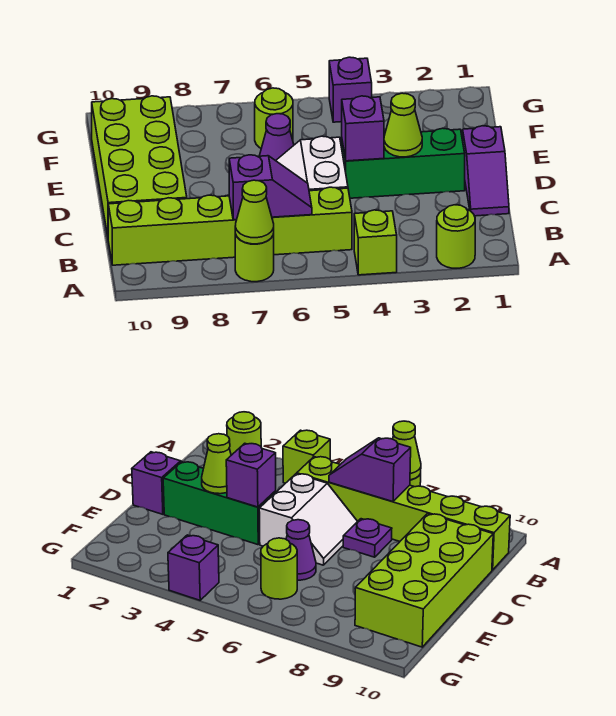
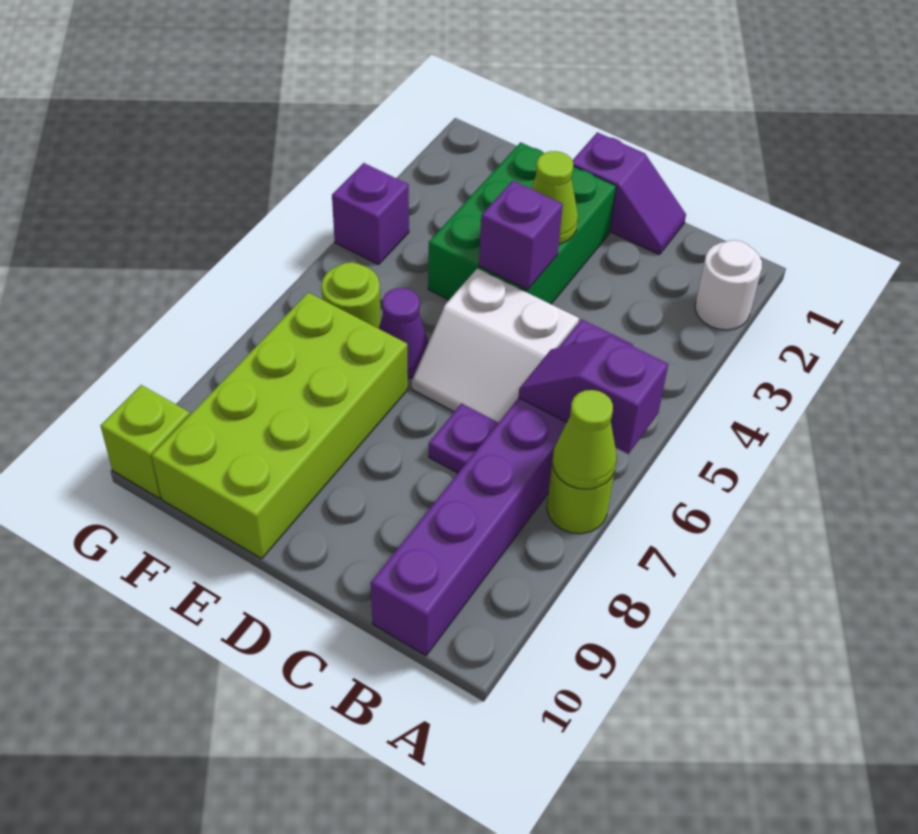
lime round brick A2 level 1 -> white round brick A2 level 1
lime brick A4 level 1 -> lime brick G10 level 1
lime brick B5:B10 level 1 -> purple brick B5:B10 level 1
purple slope B6:B7 level 2 top 7 -> purple slope A6:B6 level 2 top A
lime brick C9:F10 level 1 -> lime brick E7:F10 level 1
green brick D2:D4 level 1 -> green brick D2:E4 level 1

